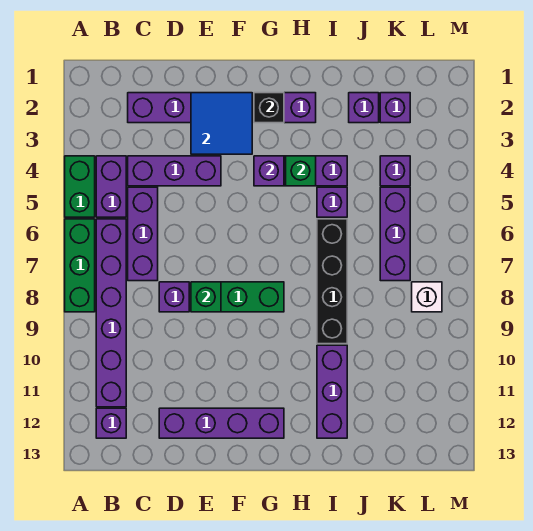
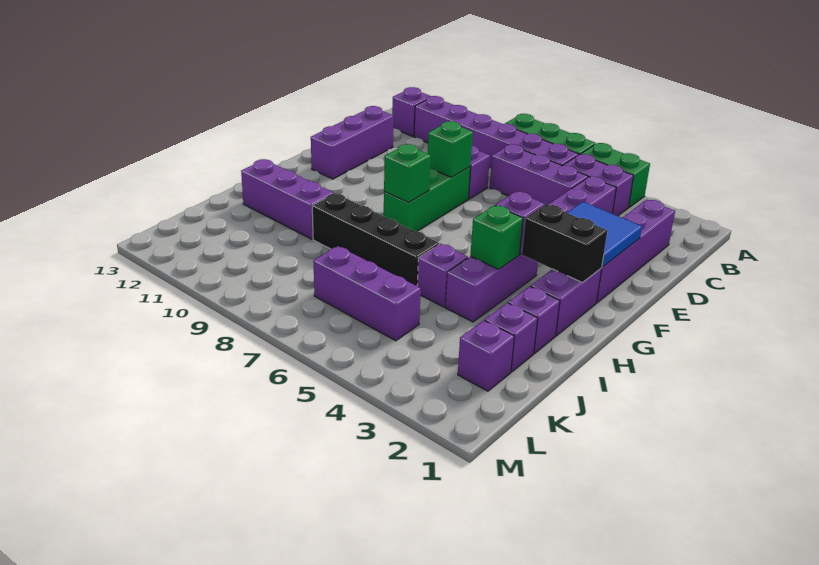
purple brick D12:G12 level 1 -> purple brick D12:F12 level 1
black brick G2 level 2 -> black brick G2:G3 level 2
none -> green brick G8 level 2
purple brick K4 level 1 -> purple brick I2 level 1
white brick L8 level 1 -> none

